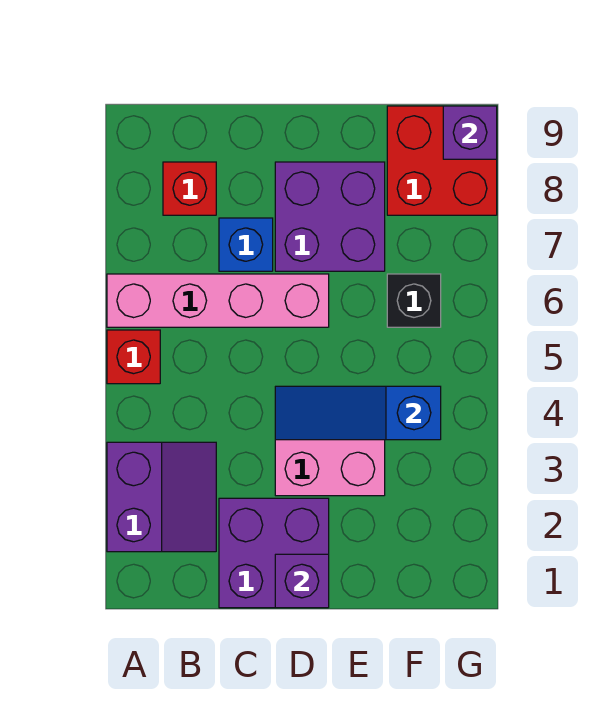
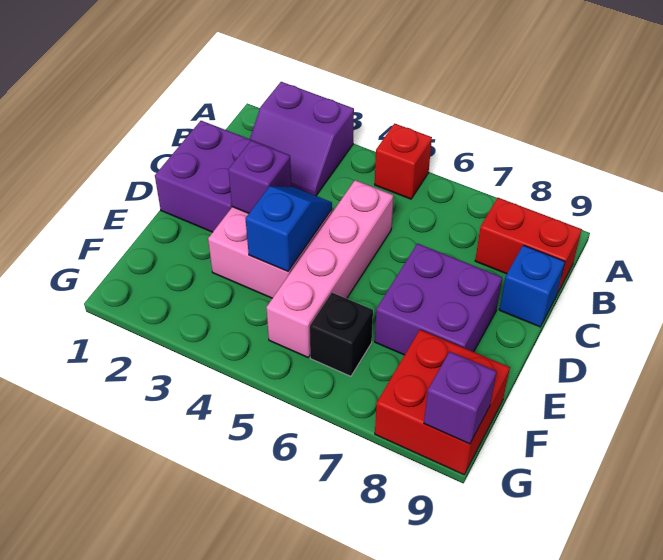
pink brick A6:D6 level 1 -> pink brick C5:F5 level 1
red brick B8 level 1 -> red brick B8:B9 level 1
blue brick C7 level 1 -> blue brick C9 level 1
purple brick D1 level 2 -> purple brick D3 level 2
blue slope D4:F4 level 2 top F -> blue slope D4:E4 level 2 top E

